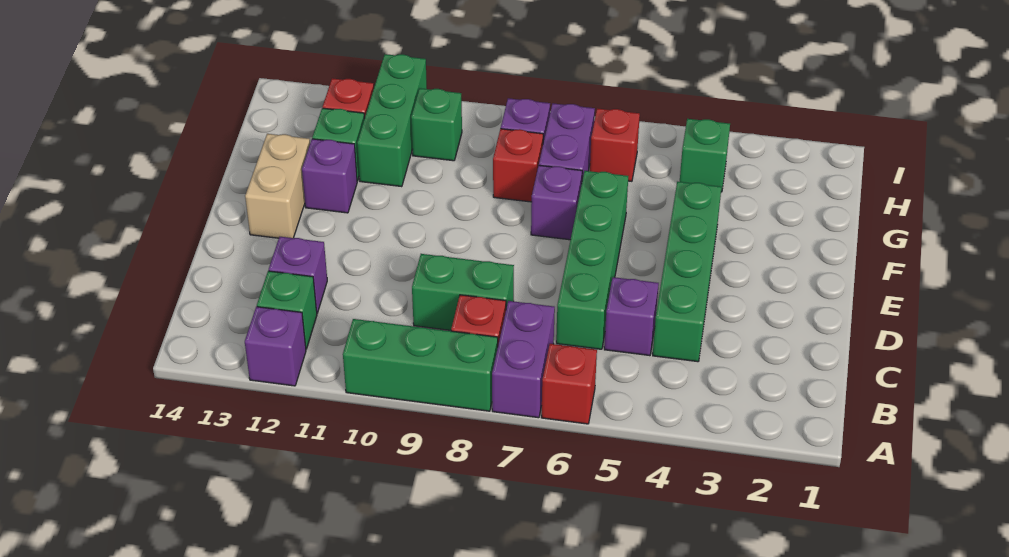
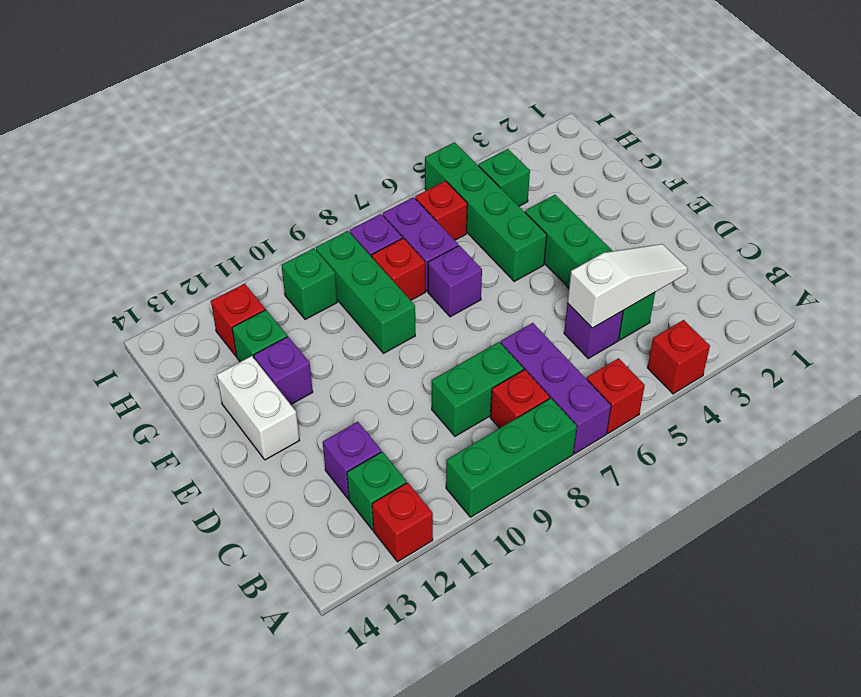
none -> red brick A4 level 1
purple brick A7:B7 level 1 -> purple brick A7:C7 level 1
purple brick A12 level 1 -> red brick A12 level 1
none -> white slope C3:C5 level 2 top 5
green brick C6:F6 level 1 -> green brick F5:I5 level 1
tan brick E13:F13 level 1 -> white brick E13:F13 level 1
green brick G11:I11 level 1 -> green brick F9:H9 level 1

